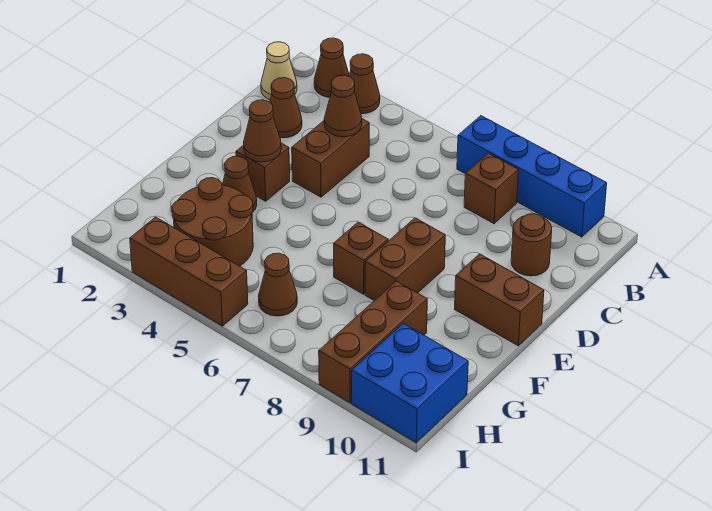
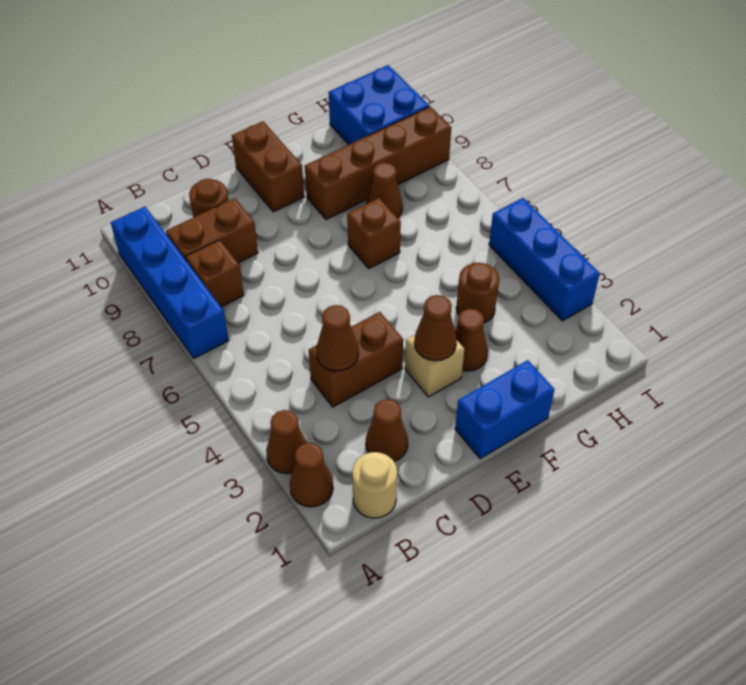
tan cone B1 level 1 -> tan round brick B1 level 1
none -> blue brick E1:F1 level 1
brown brick E3 level 1 -> tan brick E3 level 1
brown brick E8:F8 level 1 -> brown brick B9:C9 level 1
brown round brick G3:H4 level 1 -> brown round brick G4 level 1
brown brick G9:I9 level 1 -> brown brick F9:I9 level 1
brown cone H6 level 1 -> brown cone G8 level 1
brown brick I3:I5 level 1 -> blue brick I3:I5 level 1

